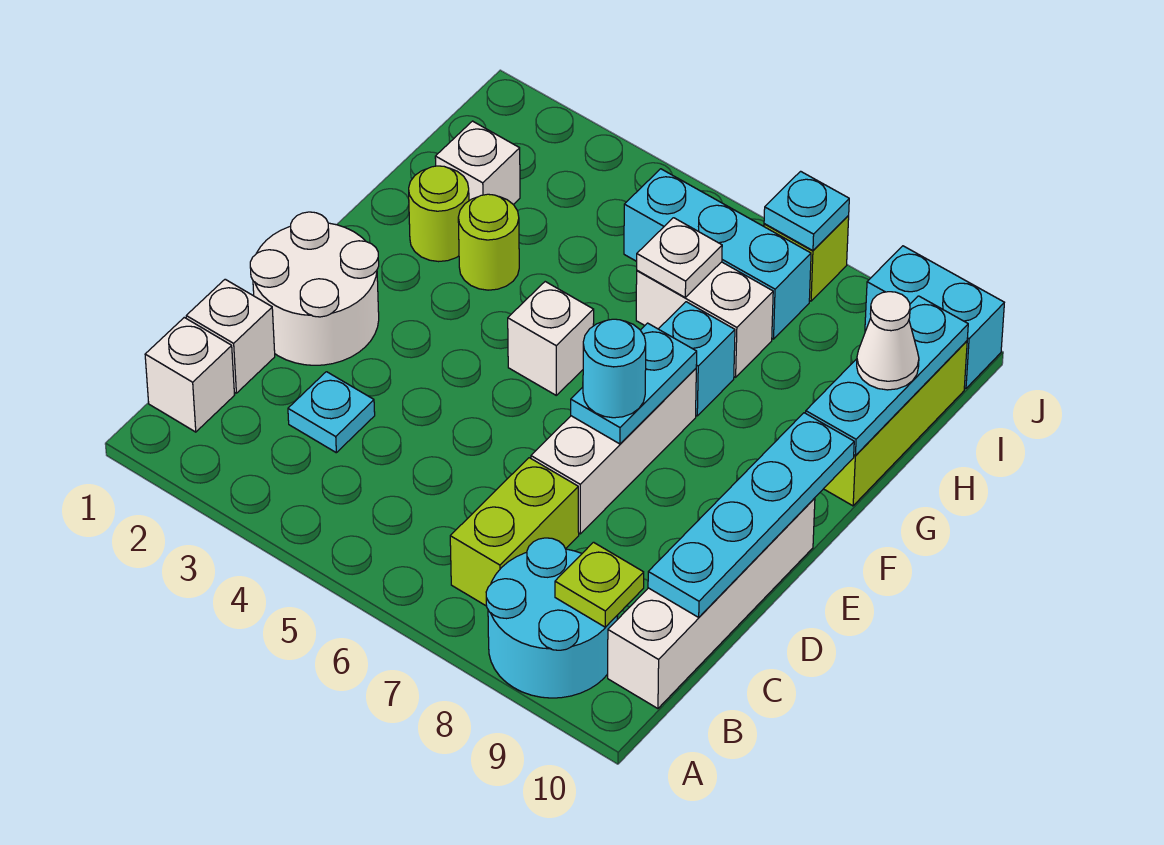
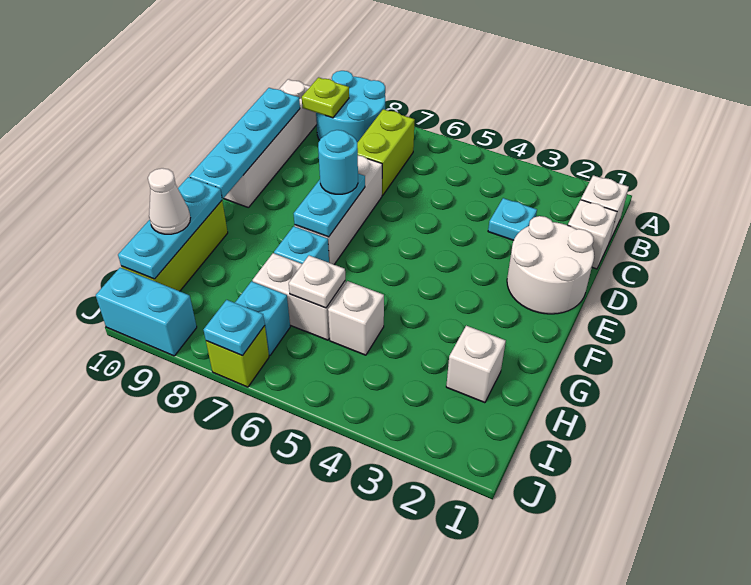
white brick F5 level 1 -> white brick H5 level 1
lime round brick G2 level 1 -> none
lime round brick G3 level 1 -> none
cyan brick I5:I7 level 1 -> cyan brick I7 level 1

